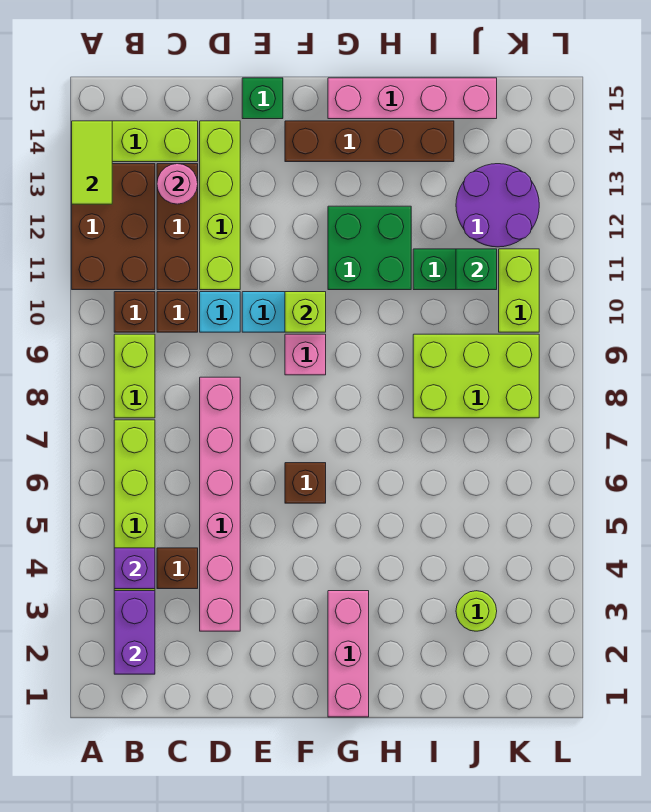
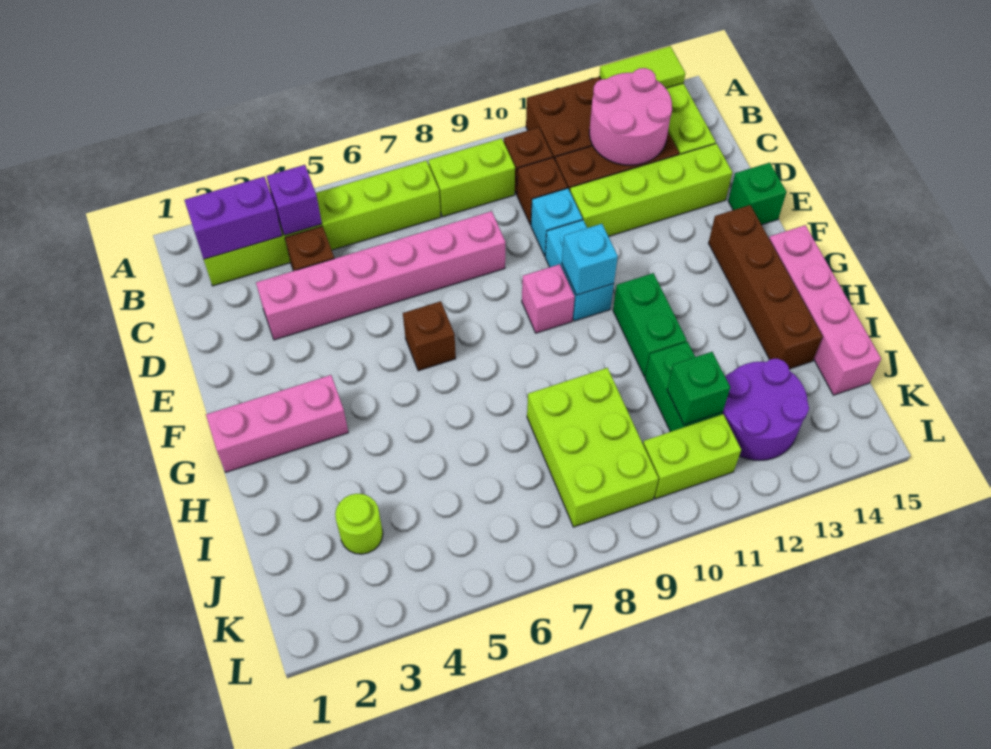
pink round brick C13 level 2 -> pink round brick B12:C13 level 2
lime brick F10 level 2 -> cyan brick F10 level 2
green brick G11:H12 level 1 -> green brick G11:H11 level 1

